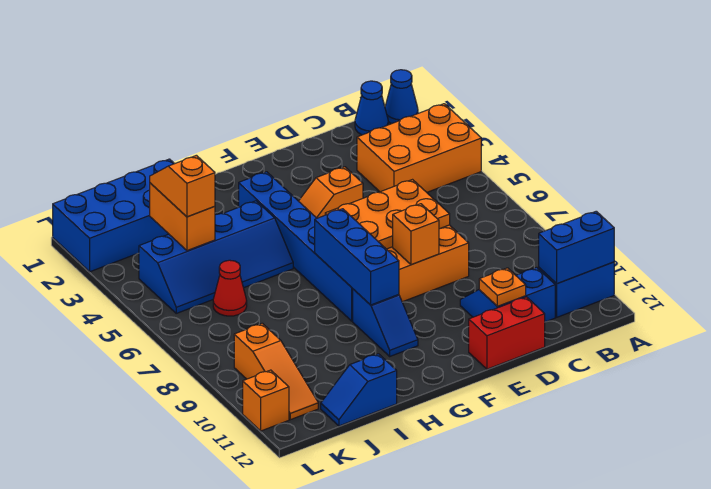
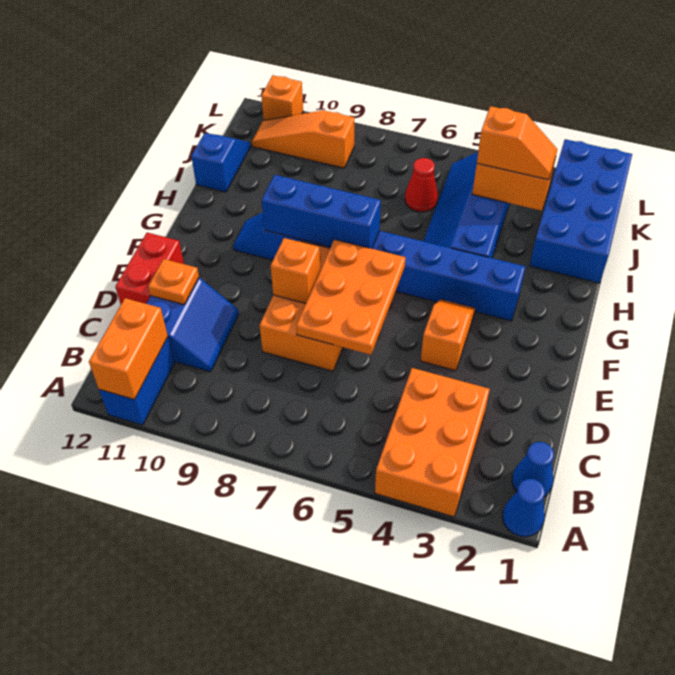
blue brick A11:B11 level 2 -> orange brick A11:B11 level 2

